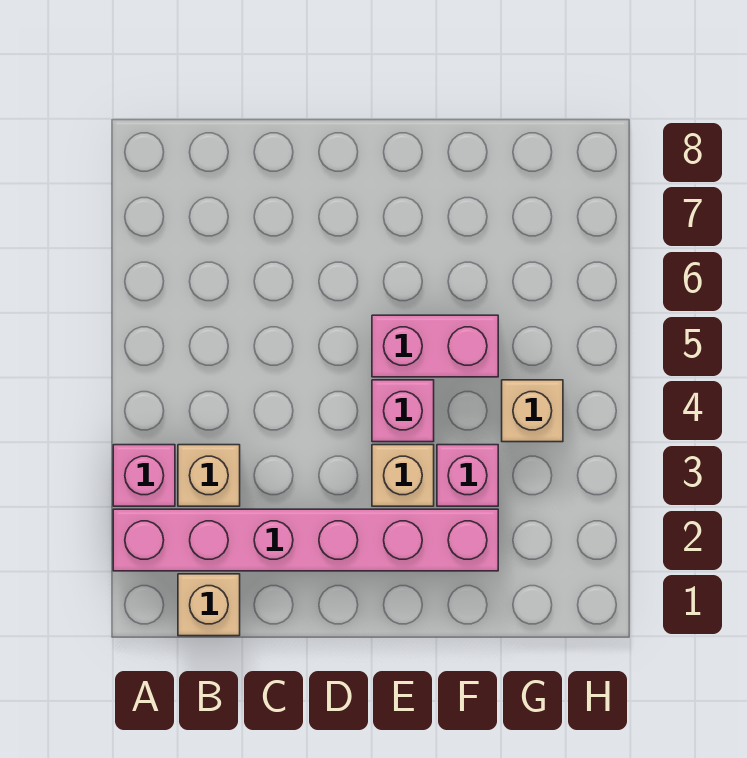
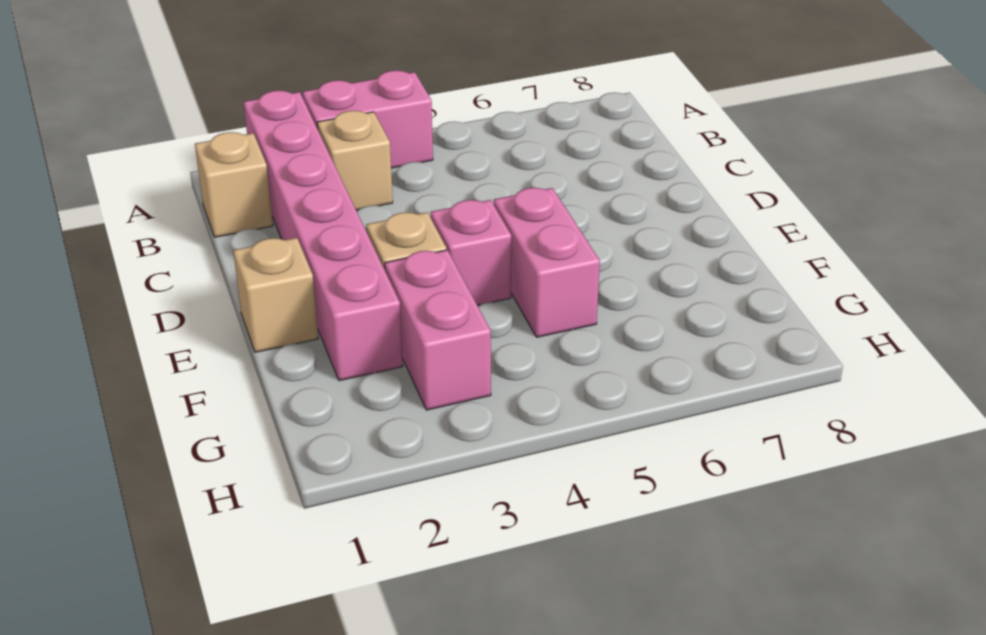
pink brick A3 level 1 -> pink brick A3:A4 level 1
pink brick F3 level 1 -> pink brick F3:G3 level 1
tan brick G4 level 1 -> tan brick E1 level 1

